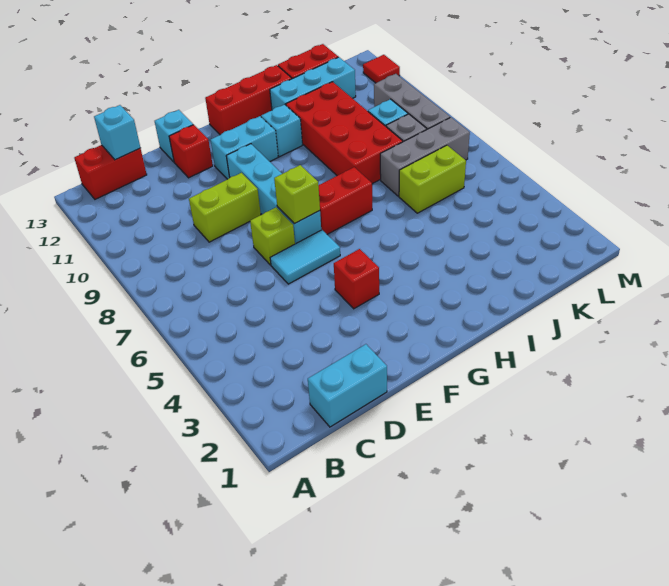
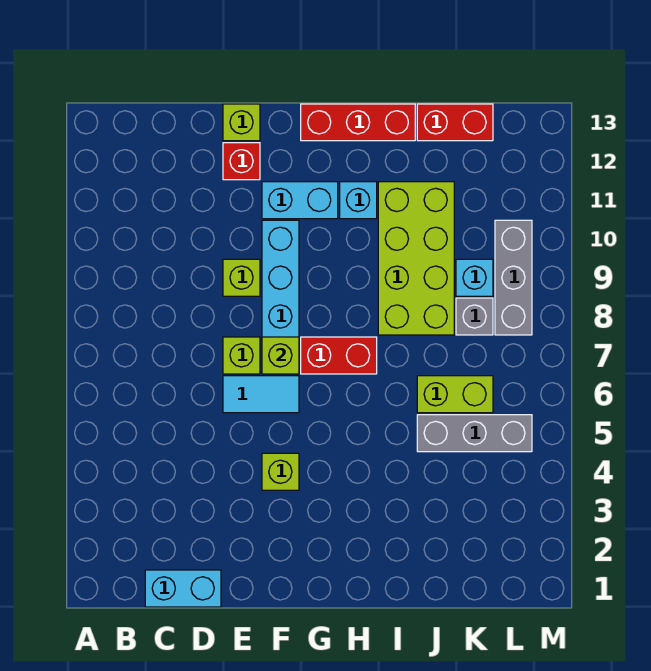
red brick B13:C13 level 1 -> none
cyan brick C13 level 2 -> none
lime brick D9:E9 level 1 -> lime brick E9 level 1
cyan brick E13 level 1 -> lime brick E13 level 1
red brick F4 level 1 -> lime brick F4 level 1
red brick I8:J11 level 1 -> lime brick I8:J11 level 1
cyan brick I12:K12 level 1 -> none
grey brick J7:L7 level 1 -> grey brick J5:L5 level 1
red tile M12 level 1 -> none

